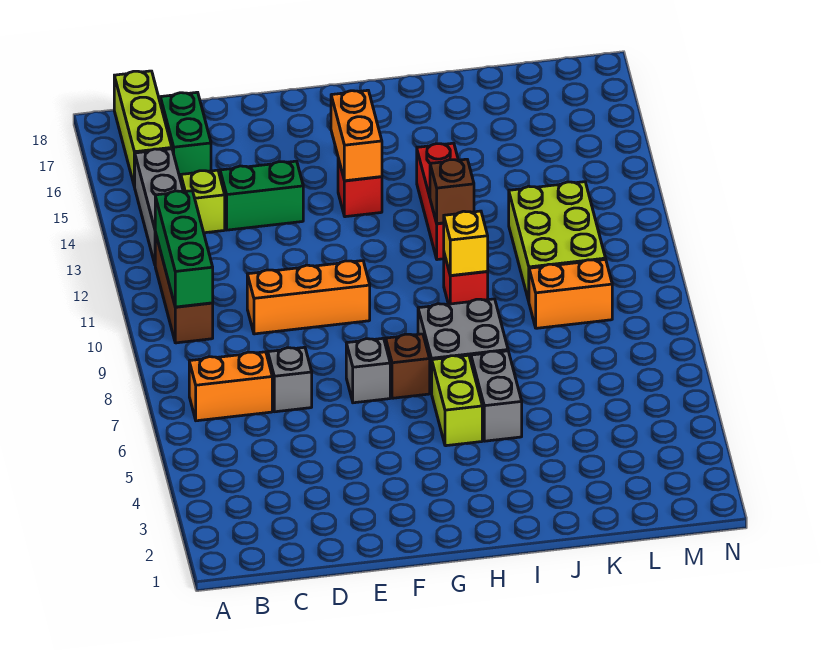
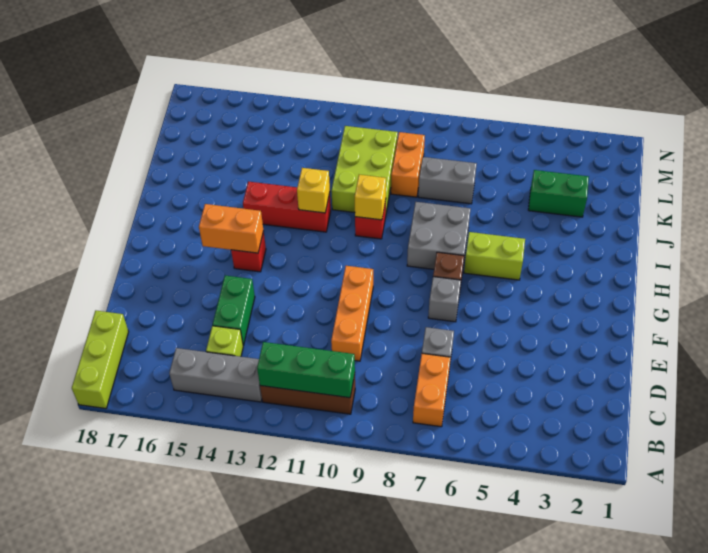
lime brick B16:B18 level 1 -> lime brick A18:C18 level 1
green brick C16:C17 level 1 -> green brick K3:K4 level 1
grey brick I5:I6 level 1 -> grey brick K7:K8 level 1
brown brick I12 level 2 -> yellow brick I12 level 2
lime brick K10:L12 level 1 -> lime brick J10:L11 level 1

